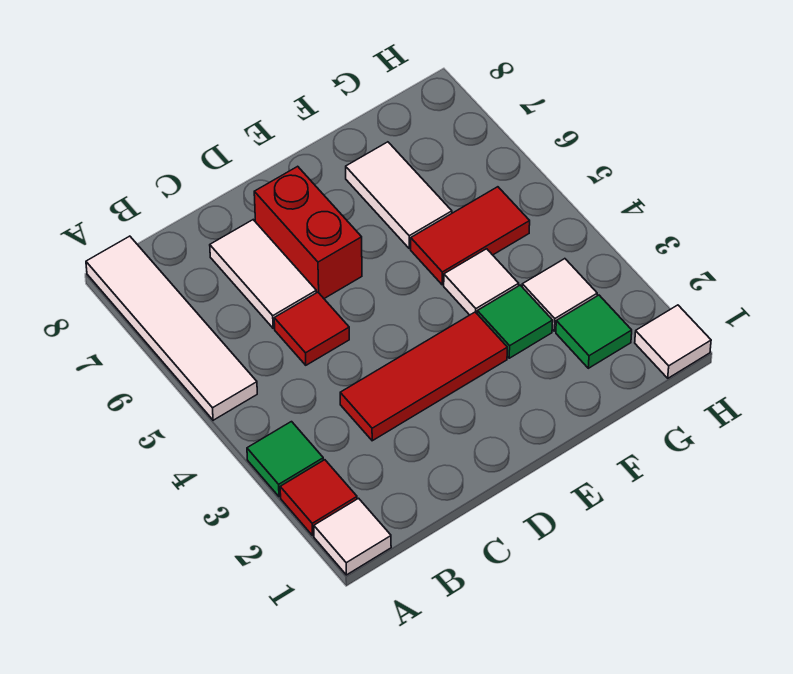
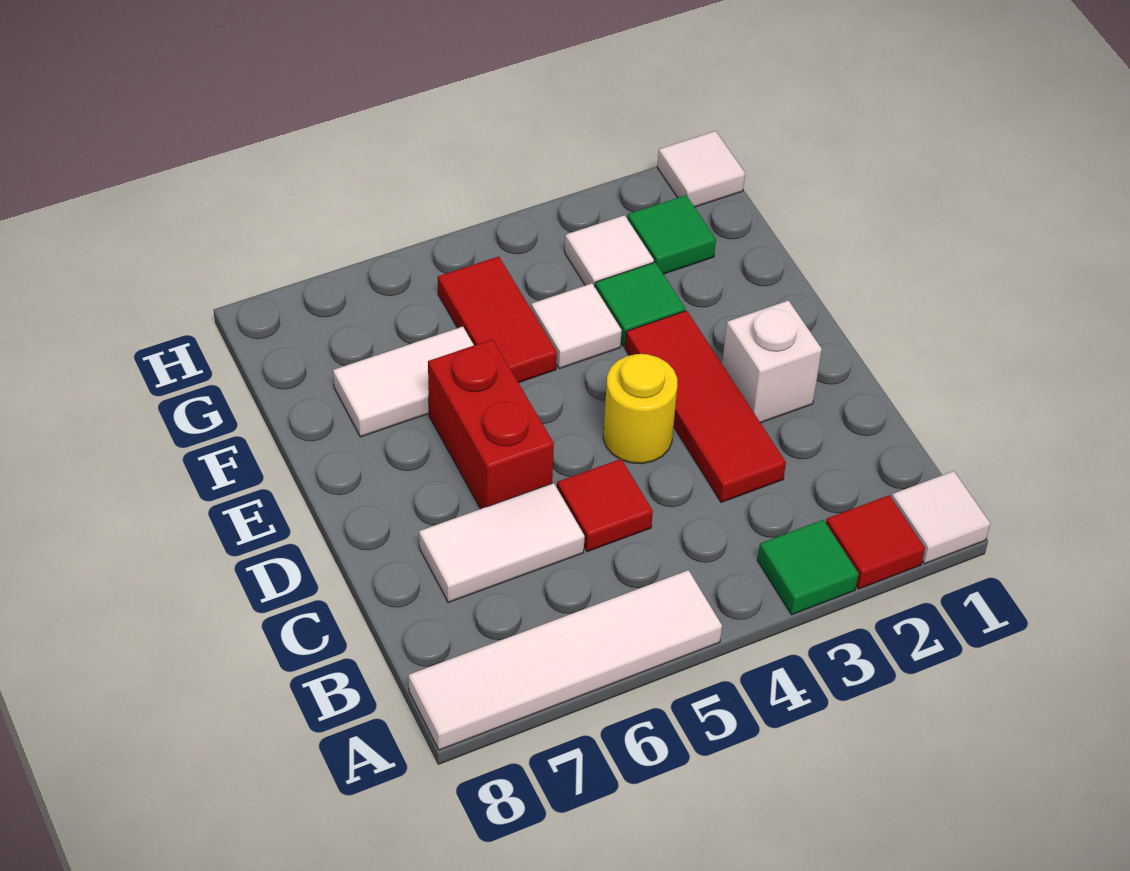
none -> white brick D2 level 1
none -> yellow round brick D4 level 1
red brick D6:D7 level 1 -> red brick D6:E6 level 1

